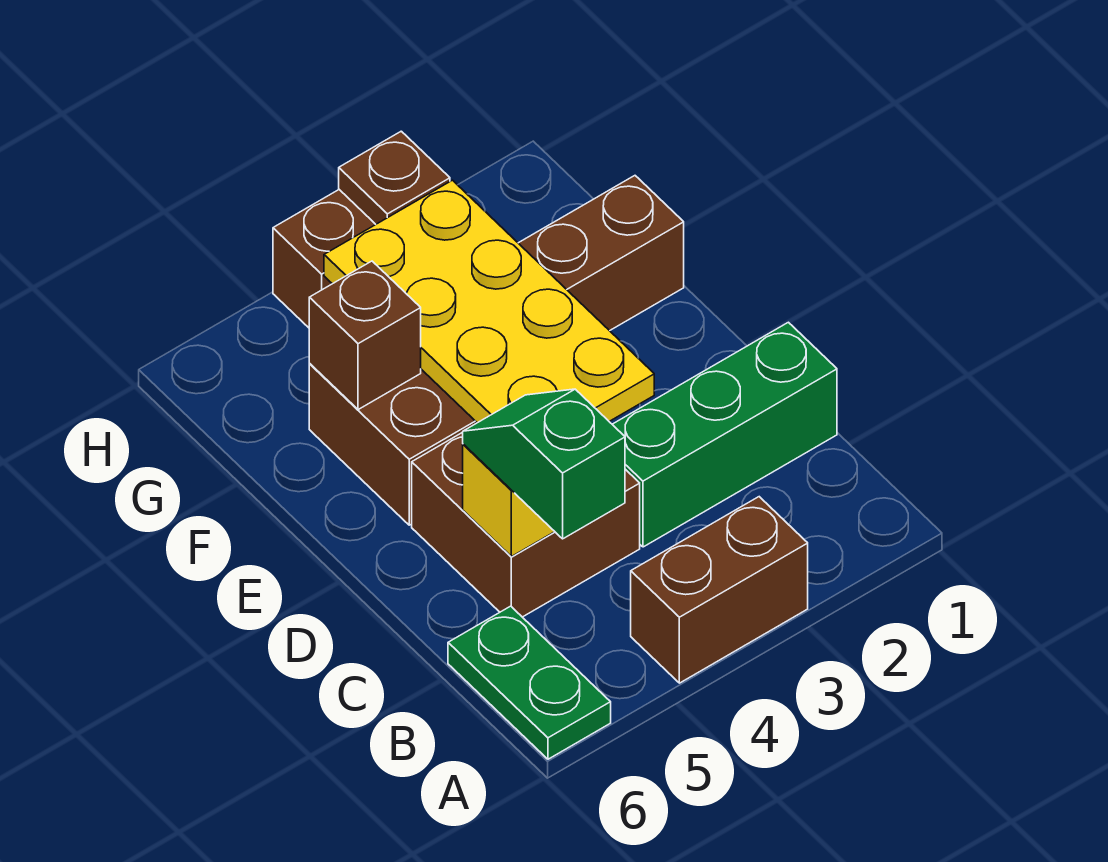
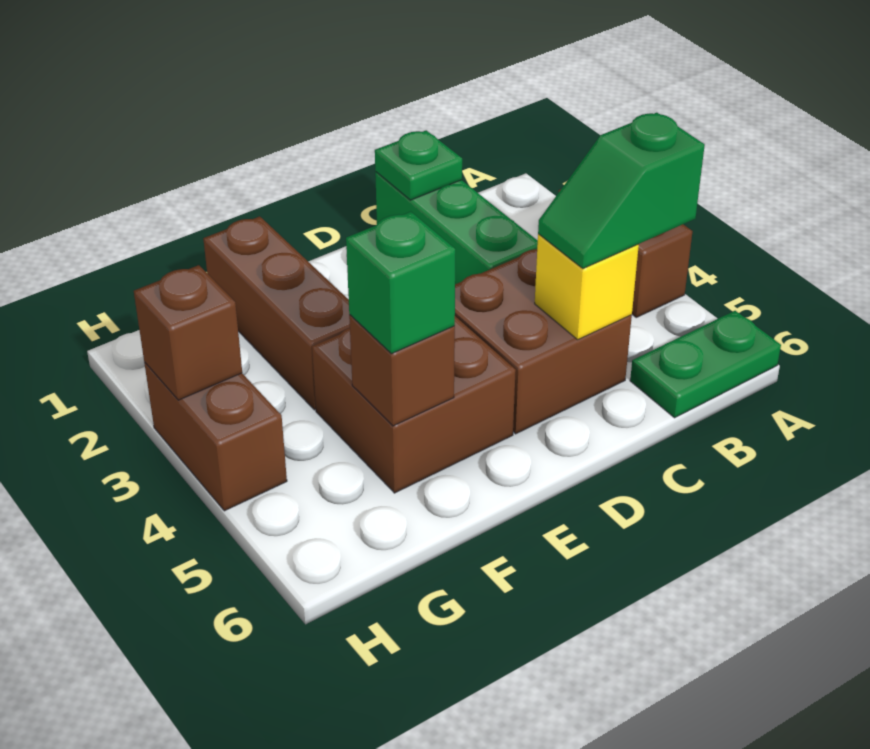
none -> green plate C1 level 2
yellow plate D3:G4 level 2 -> none
none -> green brick F5 level 3
brown plate H3 level 2 -> brown brick H3 level 2

